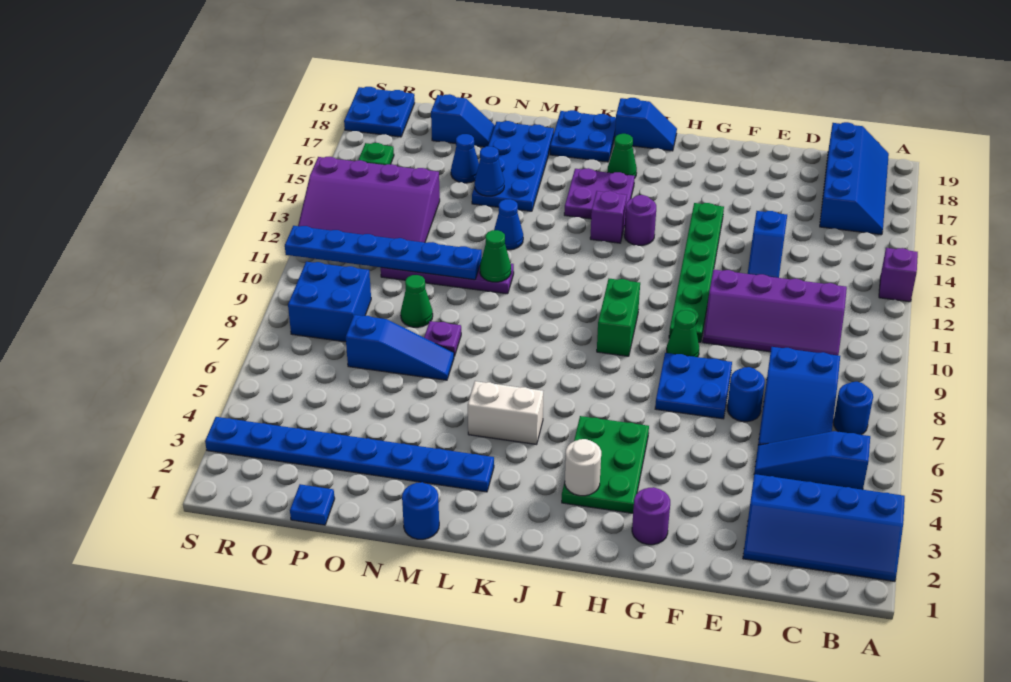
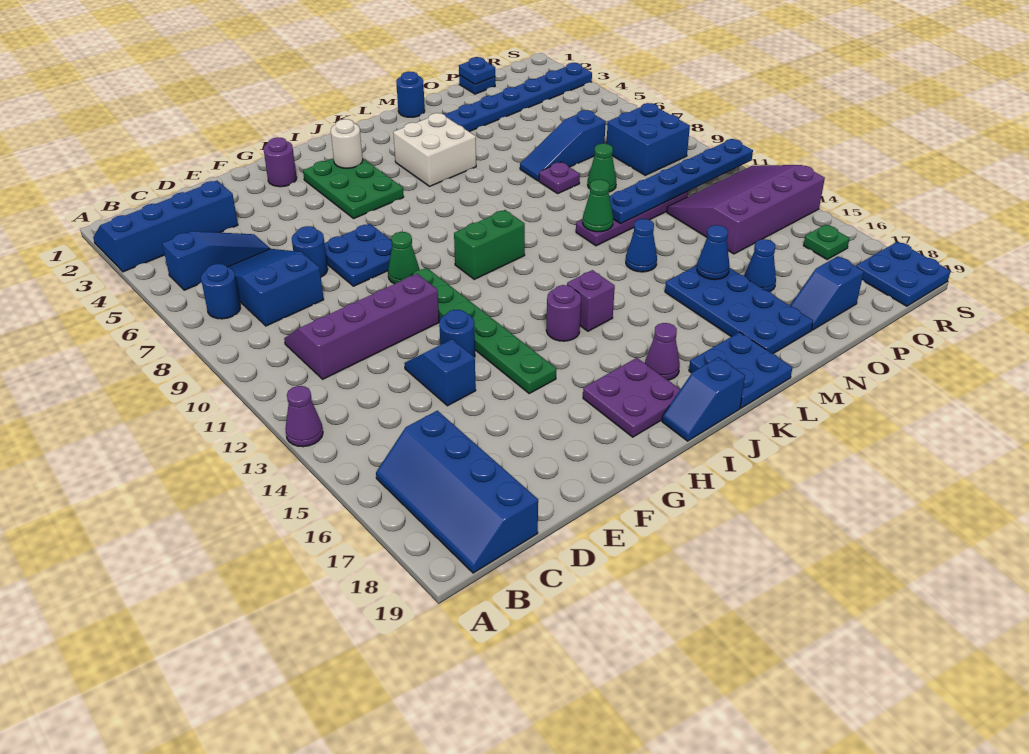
purple brick A13 level 1 -> purple cone A13 level 1
none -> blue round brick F13 level 1
green brick I9:I10 level 1 -> green brick I10:J10 level 1
purple plate J15:K16 level 1 -> purple plate H17:I18 level 1
green cone J17 level 1 -> purple cone J17 level 1
white brick K5:L5 level 1 -> white brick K4:L5 level 1
none -> blue plate P1 level 2

